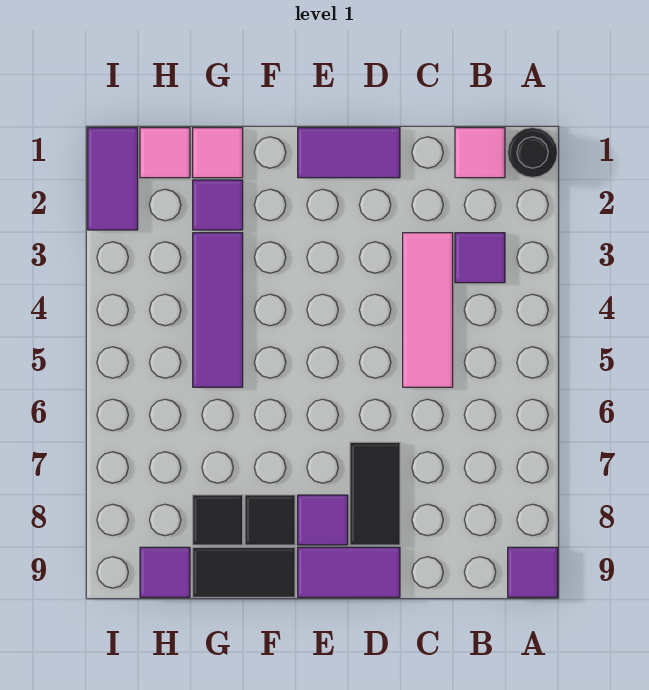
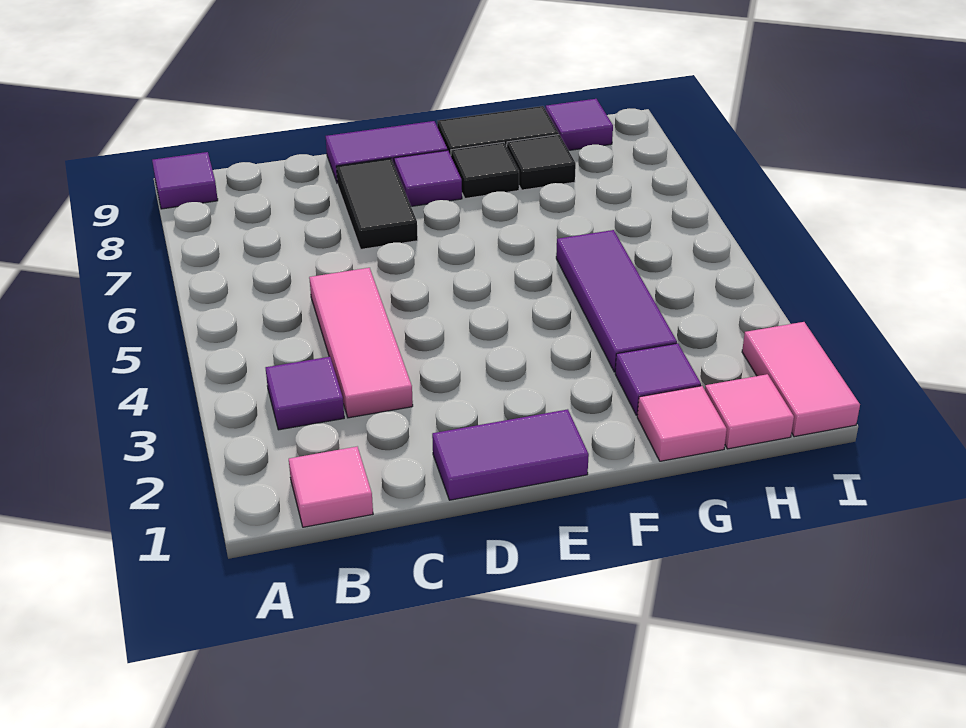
black round brick A1 level 1 -> none
purple tile I1:I2 level 1 -> pink tile I1:I2 level 1

